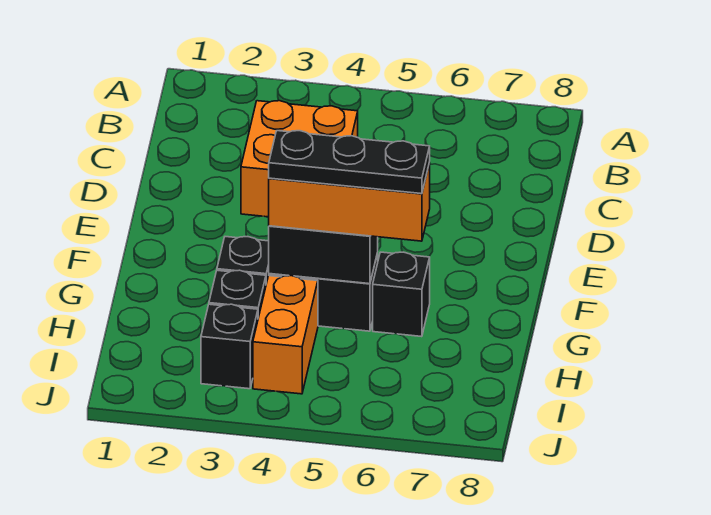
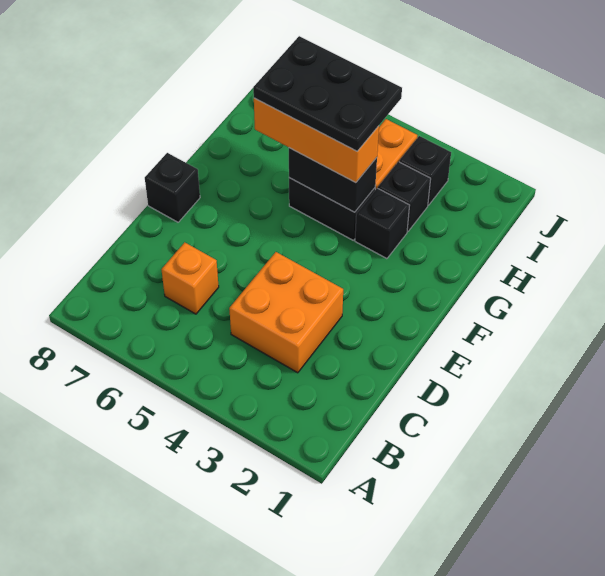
none -> orange brick C6 level 1
black plate G4:G6 level 4 -> black plate G4:H6 level 4
black brick G6 level 1 -> black brick E8 level 1

